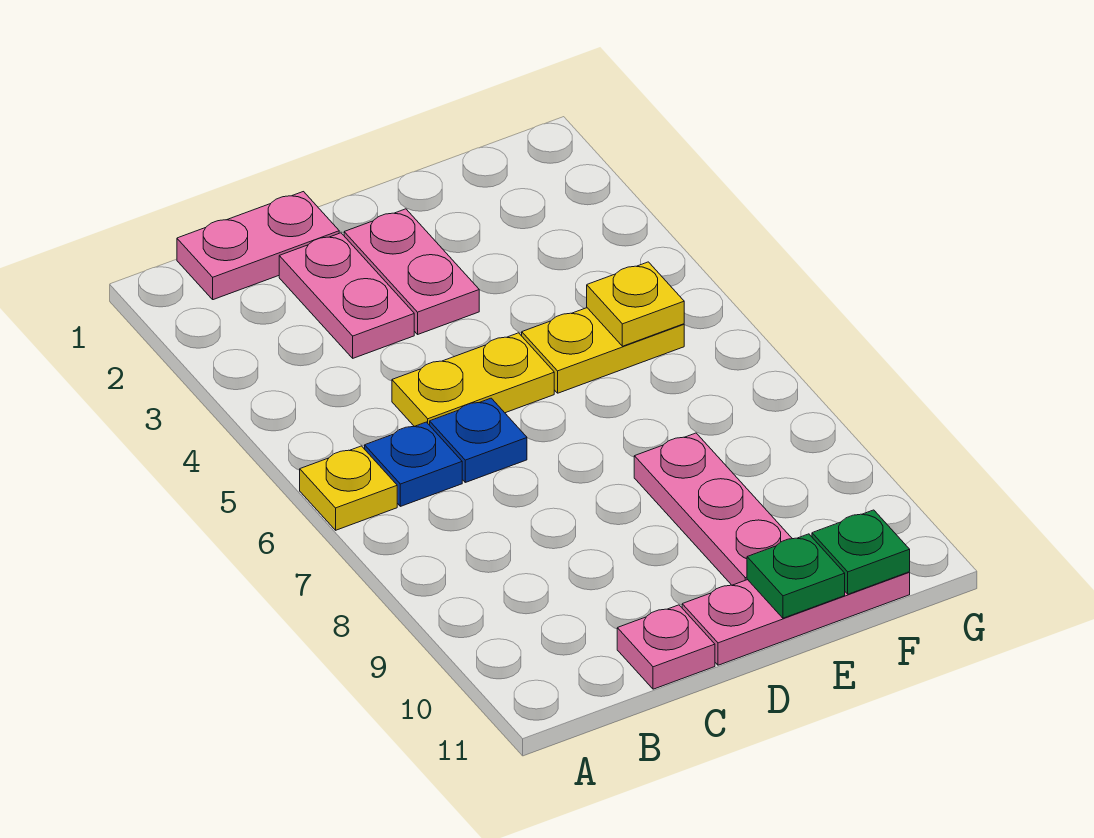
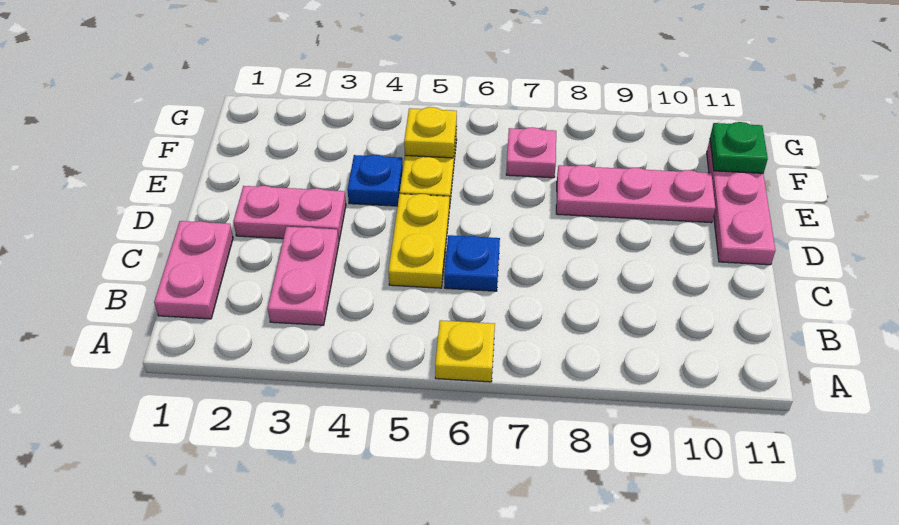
blue plate B6 level 1 -> blue plate E4 level 1
pink plate C2:C3 level 1 -> pink plate B3:C3 level 1
pink plate C11 level 1 -> pink plate F7 level 1
green plate E11 level 2 -> none

